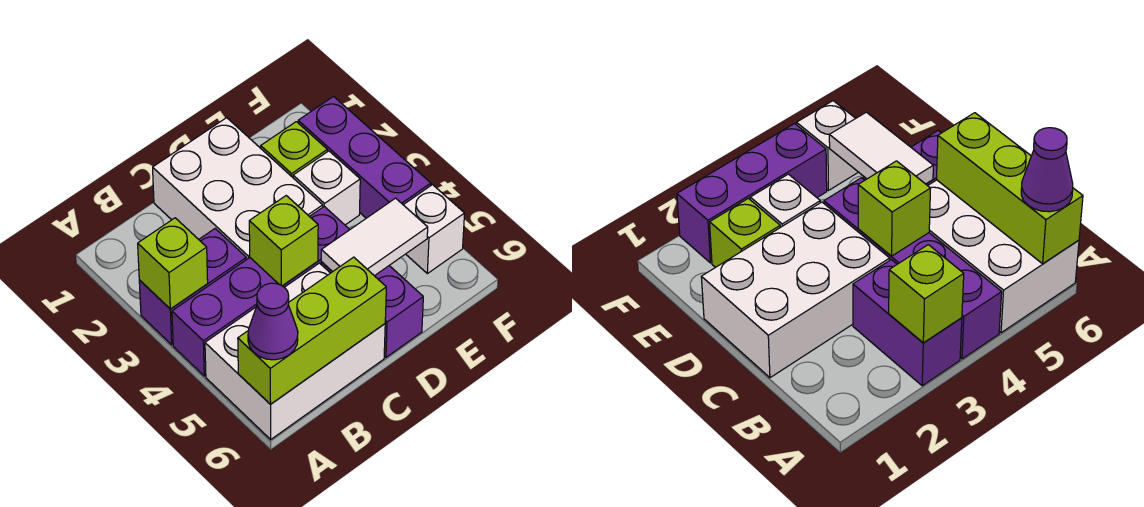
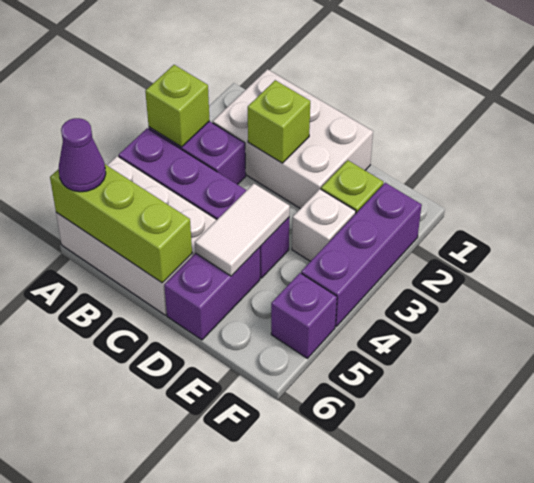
white brick C1:D3 level 1 -> white brick B1:D2 level 1
lime brick C4 level 2 -> lime brick C2 level 2
white tile D5:E5 level 2 -> white tile D4:D5 level 2
white brick F5 level 1 -> purple brick F5 level 1

